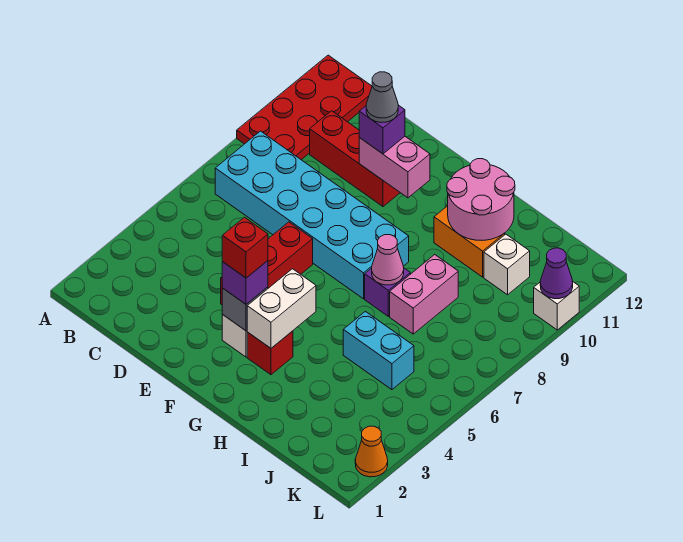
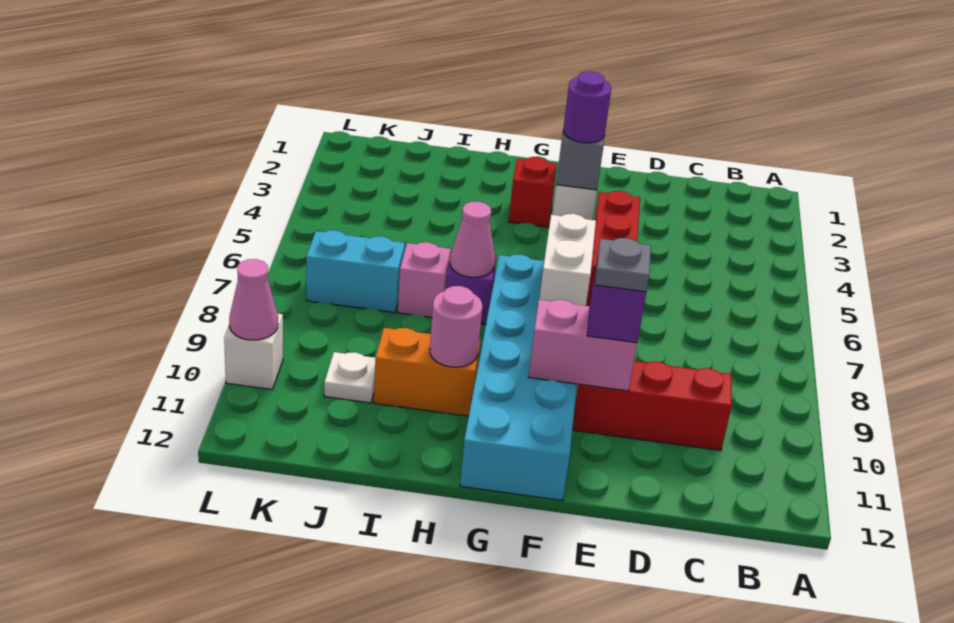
red plate A9:B12 level 1 -> none
cyan brick B7:G8 level 1 -> cyan brick F7:G12 level 1
grey cone E10 level 4 -> grey plate E10 level 4
purple brick F3 level 3 -> purple round brick F3 level 3
red brick F3 level 4 -> none
white brick G3:G4 level 2 -> white brick F7:F8 level 2
pink round brick H10:I11 level 2 -> pink round brick H10 level 2
cyan brick I5:J5 level 1 -> cyan brick J7:K7 level 1
pink brick I7:I8 level 1 -> pink brick I7 level 1
white brick J10 level 1 -> white plate J10 level 1
orange cone L2 level 1 -> none
purple cone L10 level 2 -> pink cone L10 level 2

